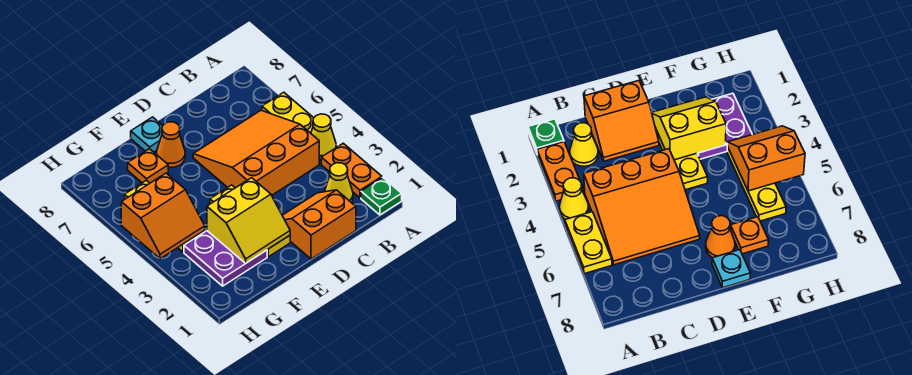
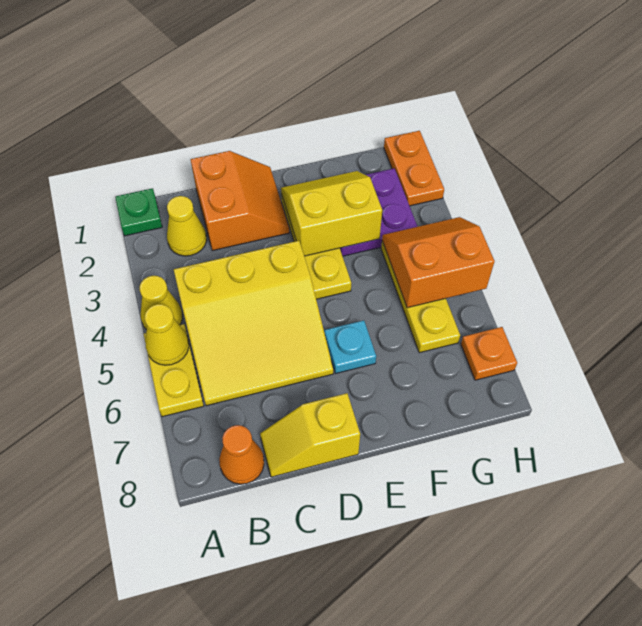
orange plate A2:A3 level 1 -> orange plate H1:H2 level 1
none -> yellow cone A5 level 2
orange slope B4:D6 level 1 top 4 -> yellow slope B4:D6 level 1 top 4
orange slope C1:D2 level 1 top 1 -> orange slope C1:D2 level 1 top C
none -> yellow slope C8:D8 level 1 top D
orange cone E7 level 1 -> orange cone B8 level 1
cyan plate E8 level 1 -> cyan plate E6 level 1
orange plate F7 level 1 -> orange plate H7 level 1

